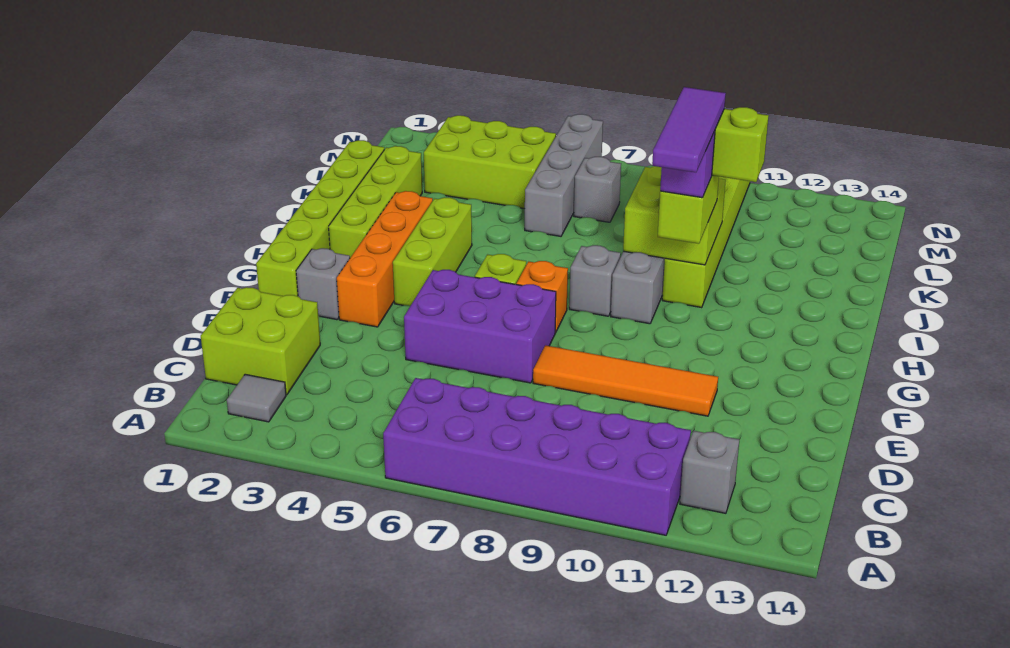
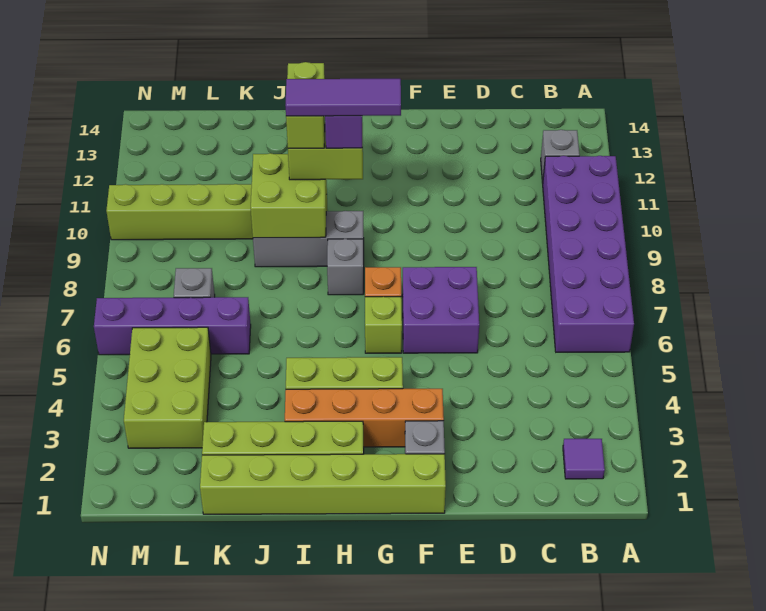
grey tile B2 level 1 -> purple tile B2 level 1
lime brick C1:D2 level 1 -> none
purple brick E5:F7 level 1 -> purple brick E6:F7 level 1
orange tile E8:E11 level 1 -> none
grey brick K6:N6 level 1 -> purple brick K6:N6 level 1

